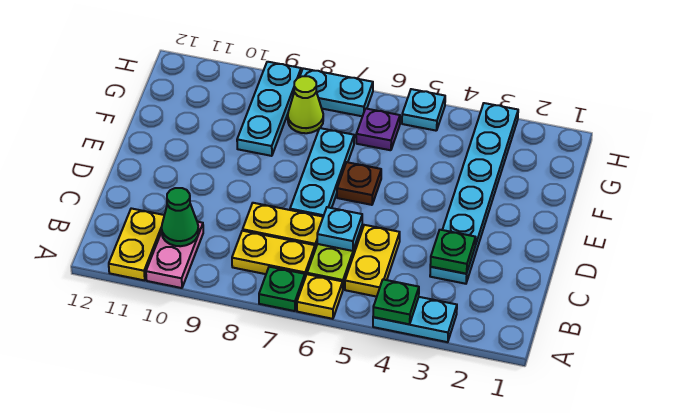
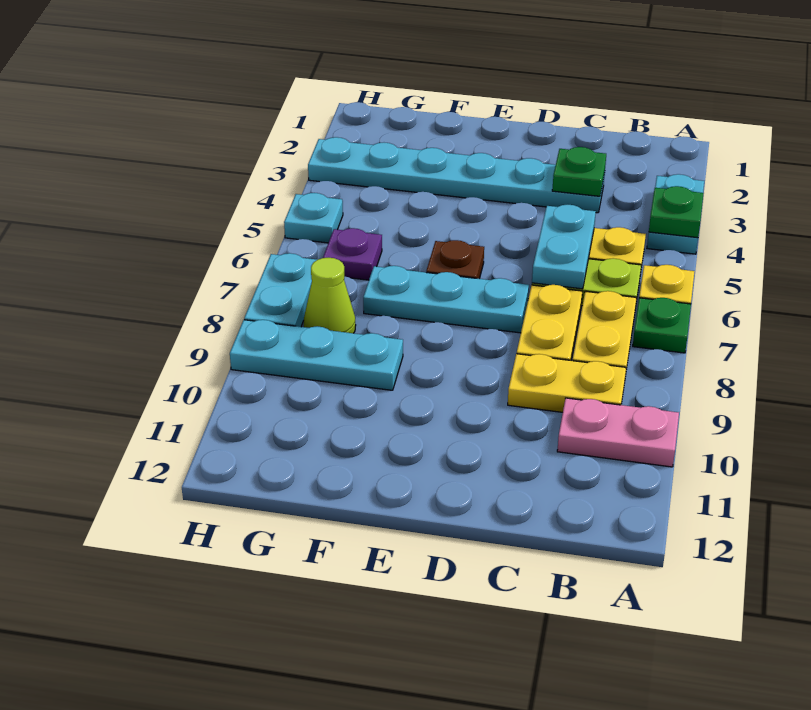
yellow plate A11:B11 level 1 -> yellow plate B9:C9 level 1
green cone B10 level 2 -> none
cyan plate C6 level 2 -> cyan plate C5:C6 level 2

